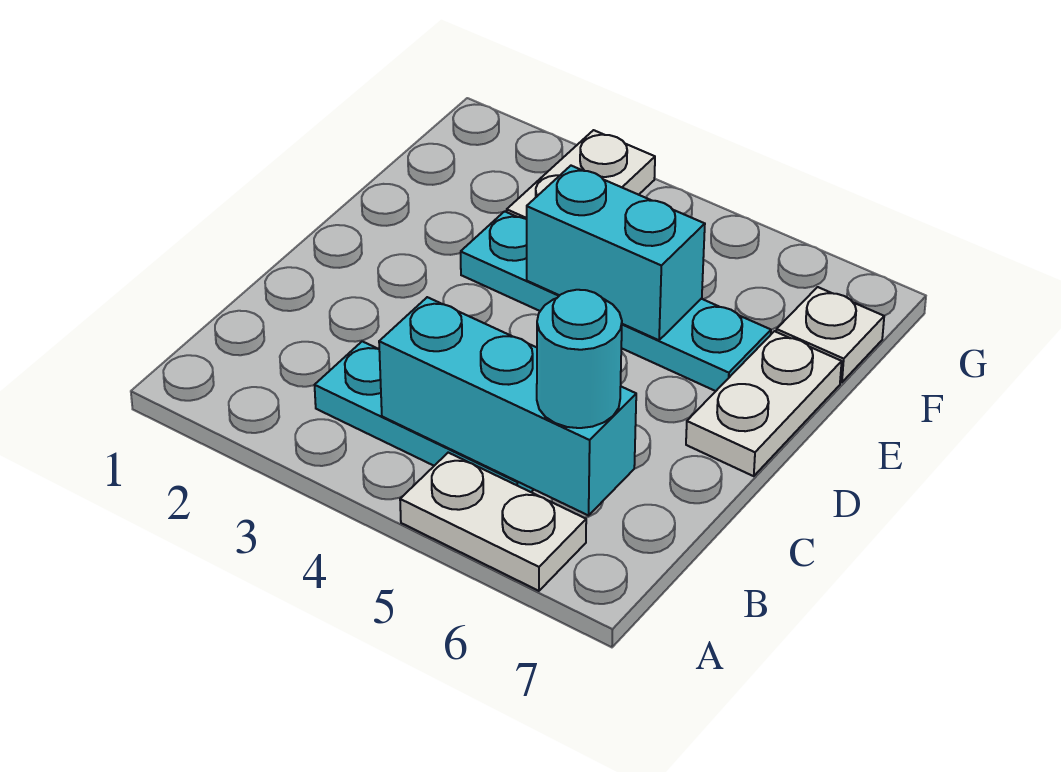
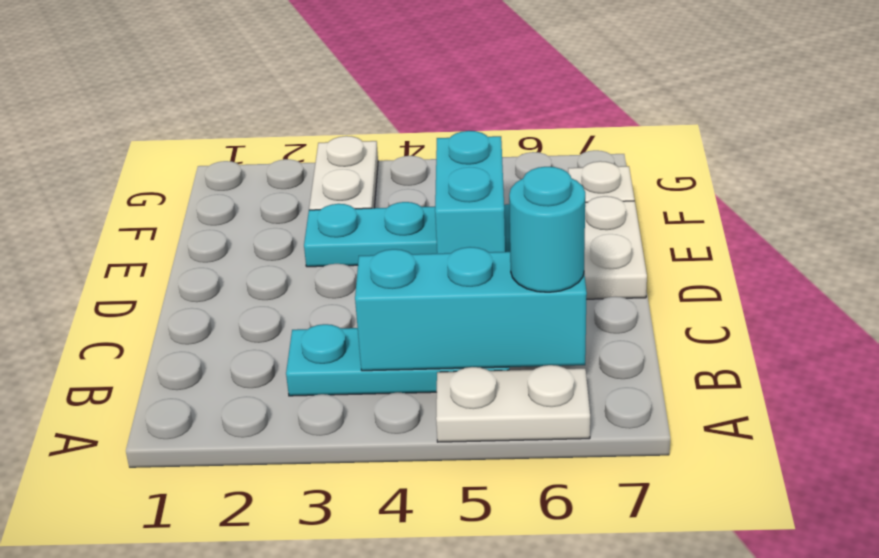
cyan brick E4:E5 level 2 -> cyan brick D5:E5 level 2

